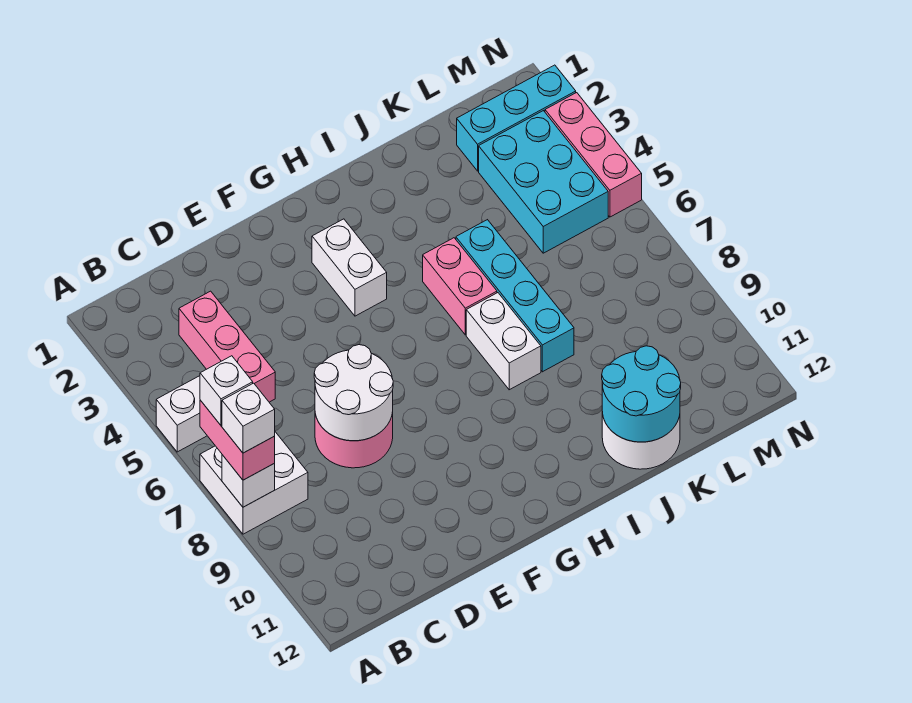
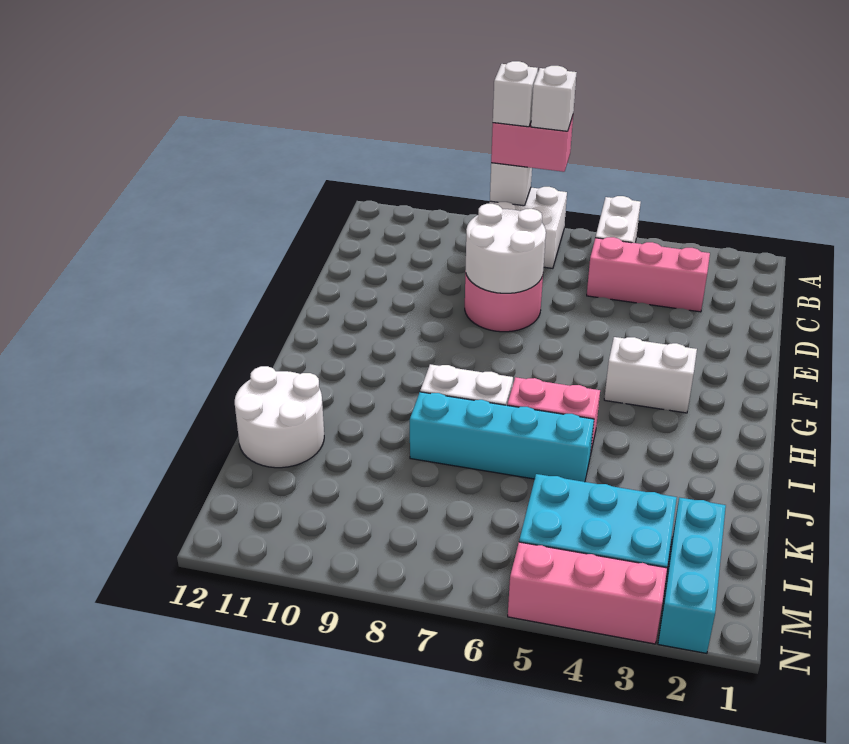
cyan round brick J11:K12 level 2 -> none

